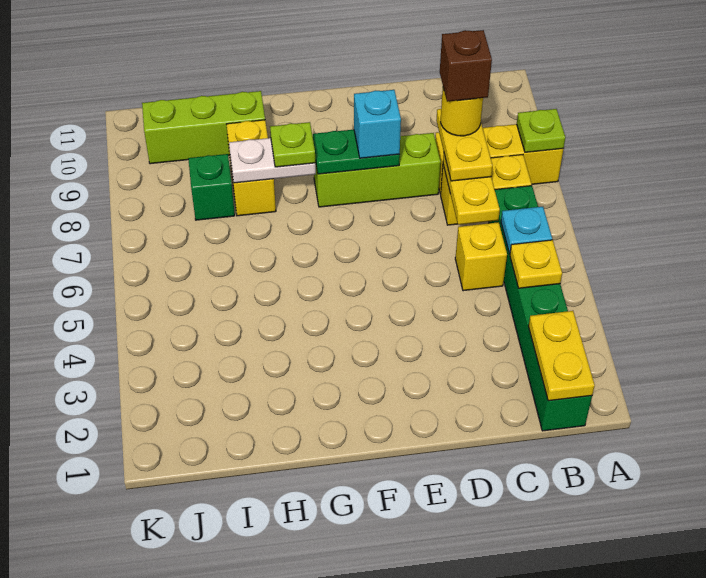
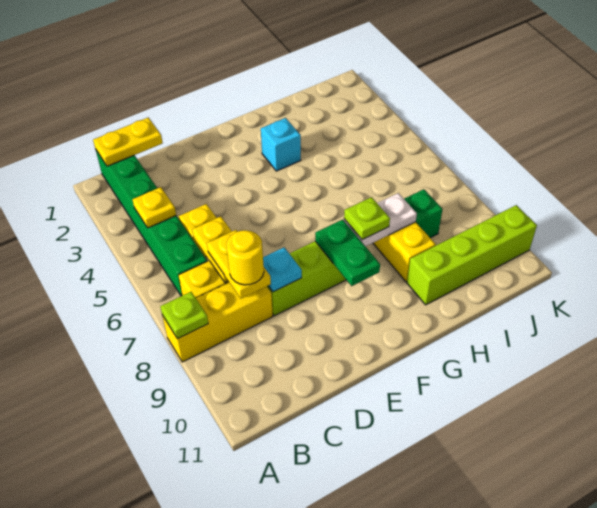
yellow plate B1:B2 level 2 -> yellow plate B1:C1 level 2
cyan plate B5 level 2 -> cyan plate D8 level 2
brown brick C8 level 5 -> none
green plate E8:F8 level 2 -> green plate F8:F9 level 2
cyan brick E8 level 3 -> cyan brick G3 level 1
lime brick H10:J10 level 1 -> lime brick H10:K10 level 1

